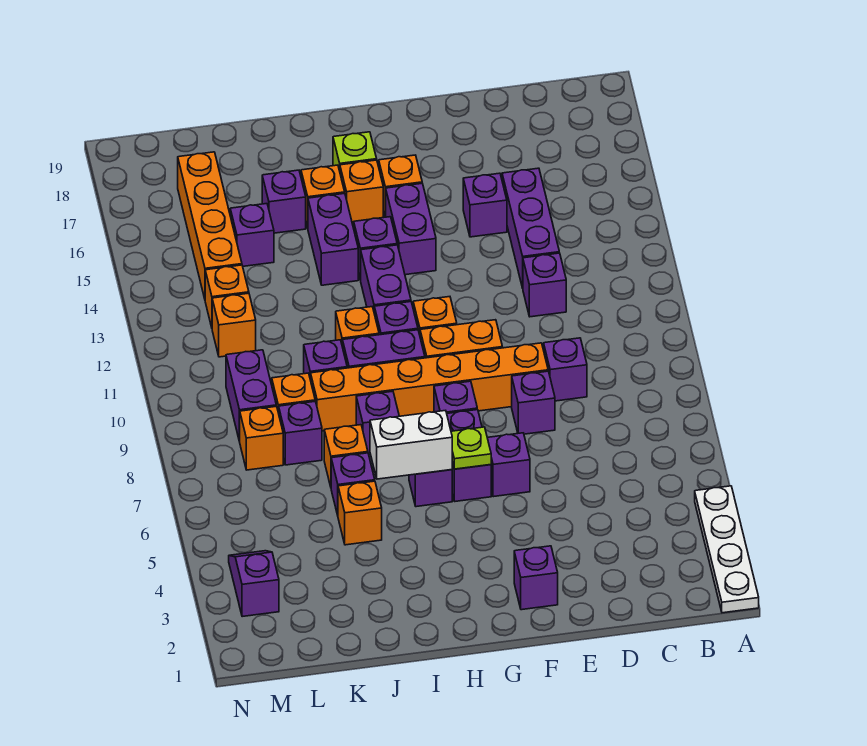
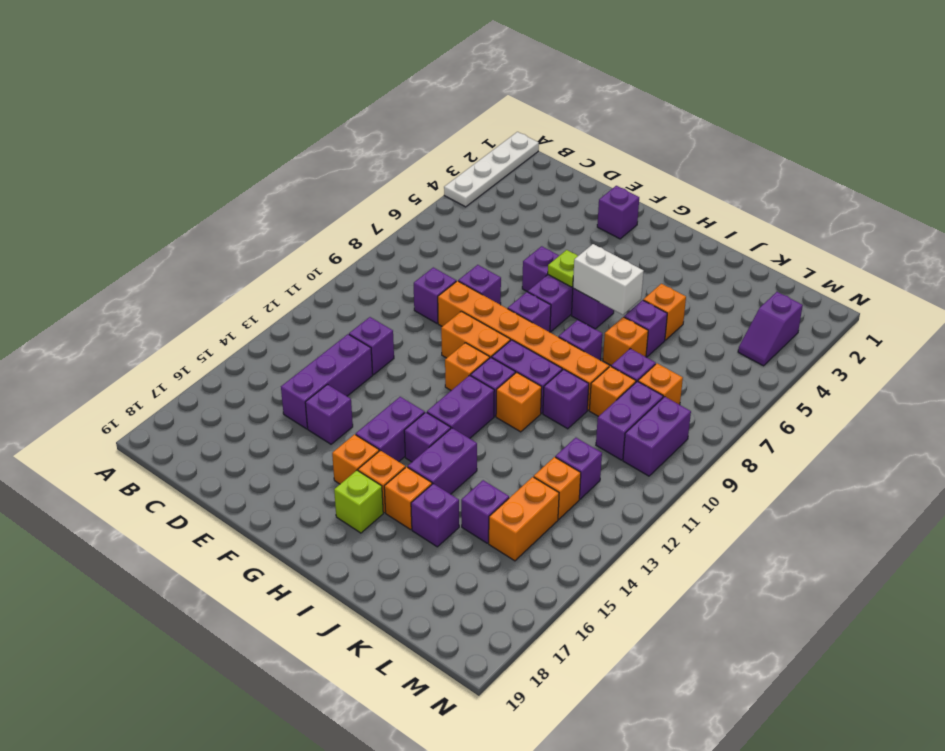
orange brick L12 level 1 -> purple brick L12 level 1
orange brick L14:L17 level 1 -> orange brick L14:L15 level 1
none -> purple brick M9:M10 level 1

